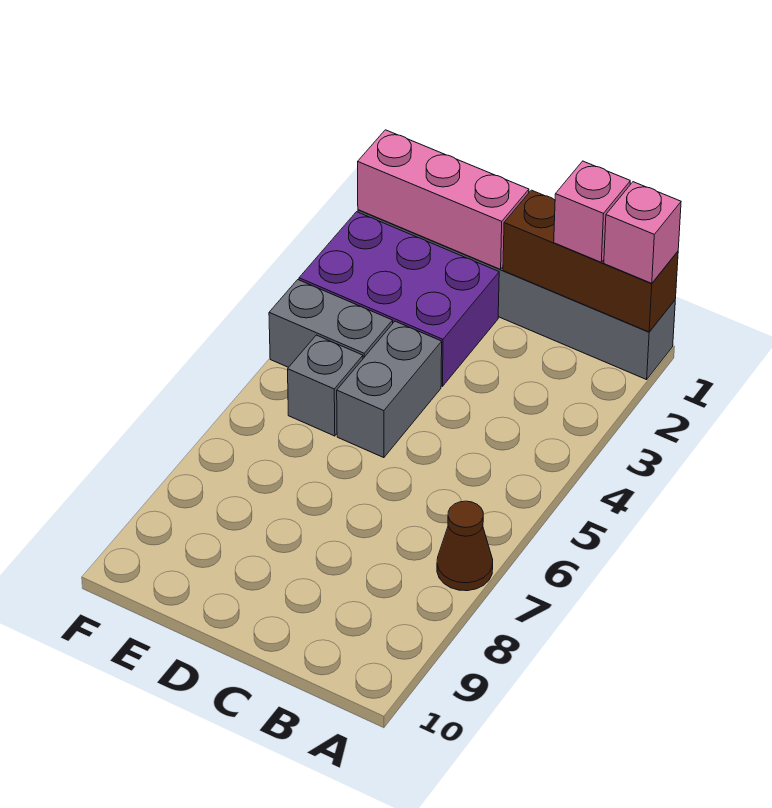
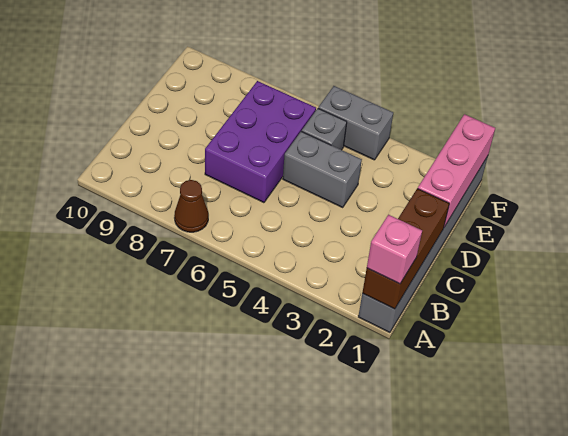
pink brick B1 level 3 -> none
purple brick D2:F3 level 1 -> purple brick C6:E7 level 1
grey brick E4:F4 level 1 -> grey brick F4:F5 level 1

